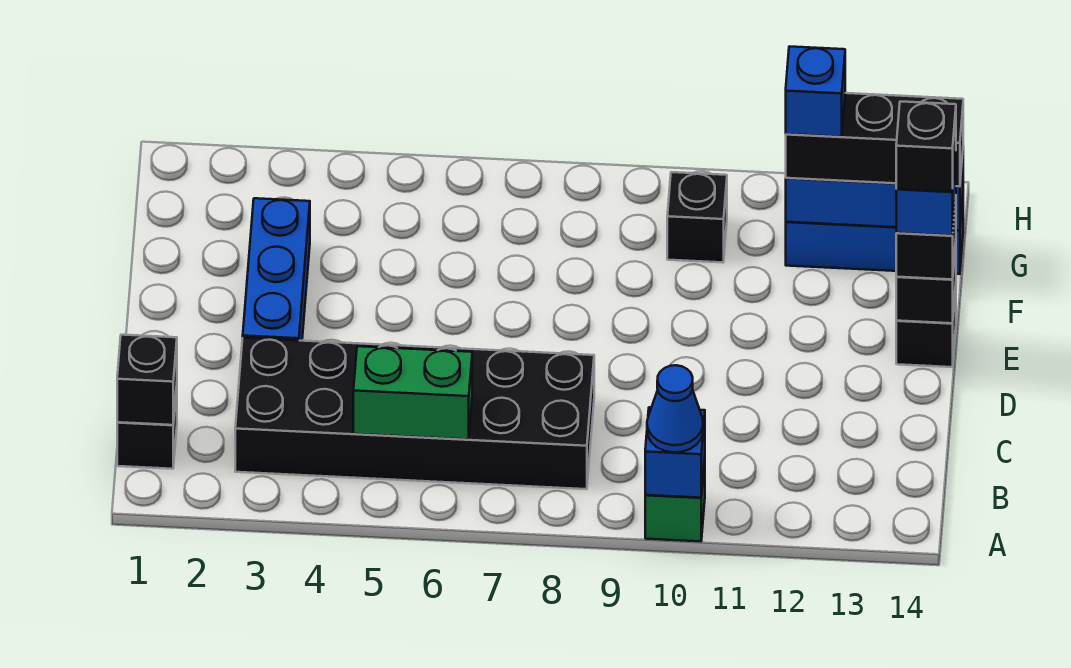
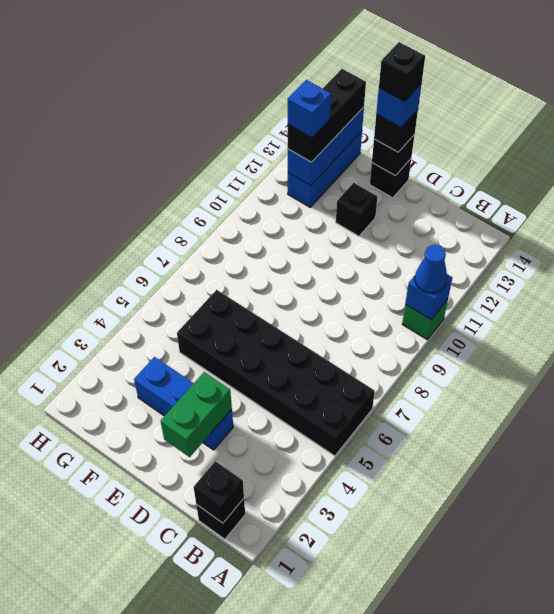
black brick B3:C8 level 1 -> black brick A5:F6 level 1
green brick B5:B6 level 2 -> green brick D2:D3 level 2
black brick G10 level 1 -> black brick E12 level 1

